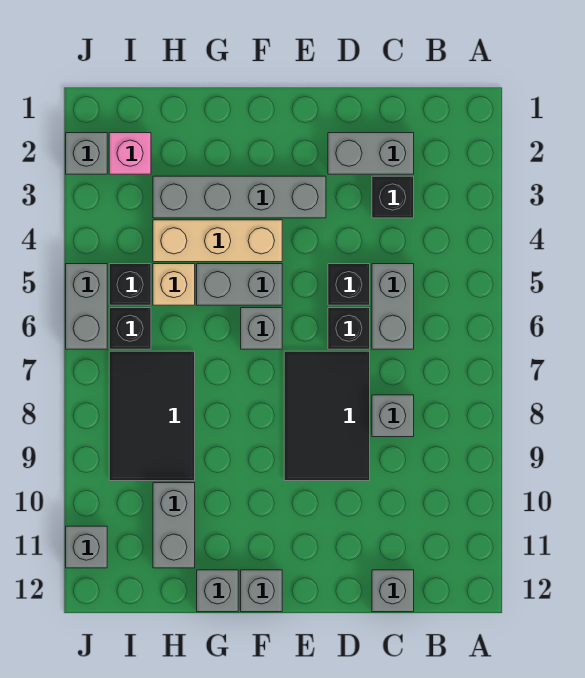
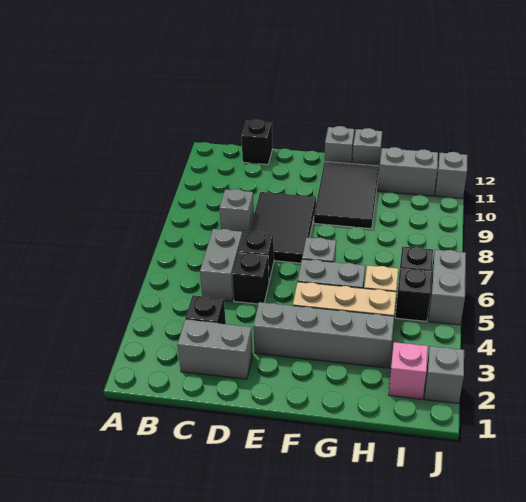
grey brick C12 level 1 -> black brick C12 level 1
black tile H7:I9 level 1 -> black tile F9:G11 level 1
grey brick H10:H11 level 1 -> grey brick H11:I11 level 1

